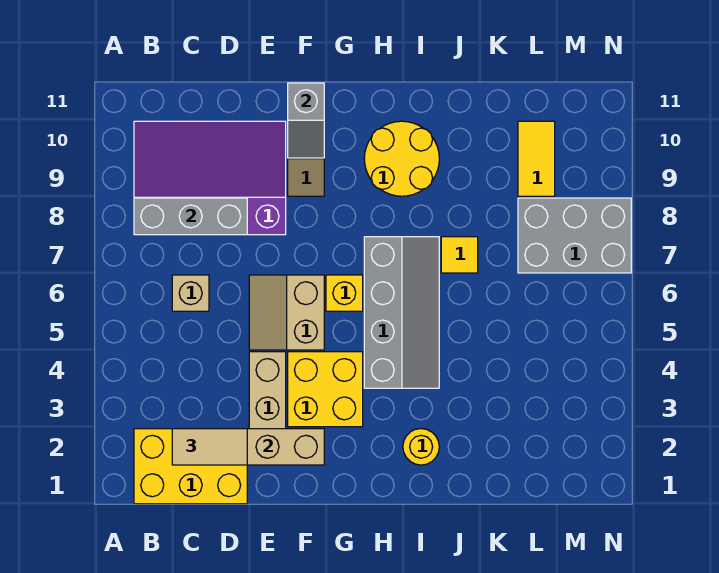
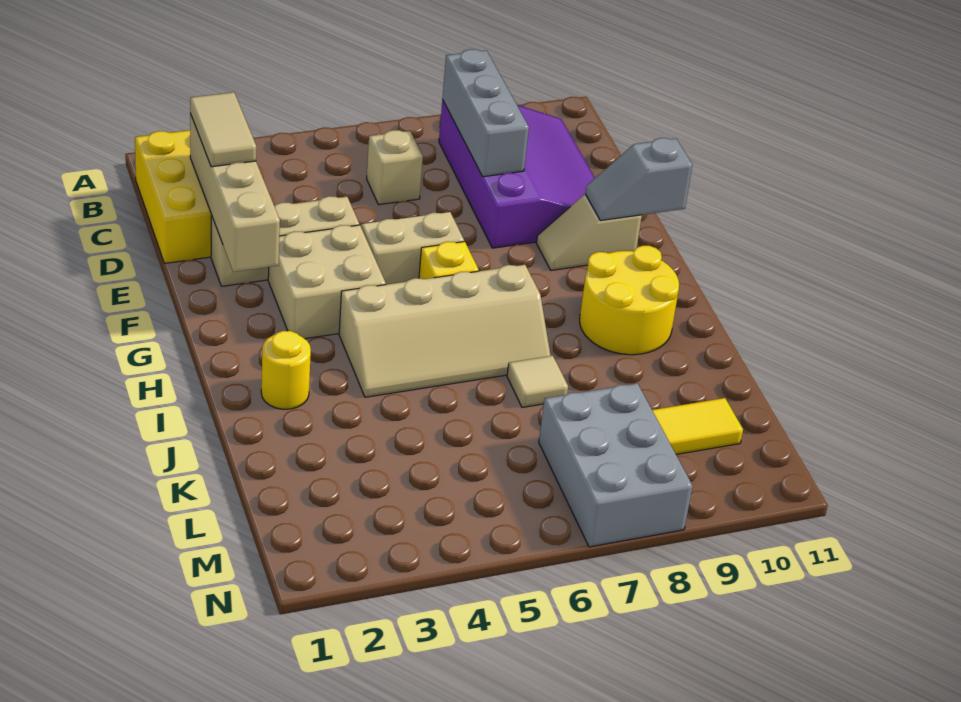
yellow brick F3:G4 level 1 -> tan brick F3:G4 level 1
grey slope H4:I7 level 1 top H -> tan slope H4:I7 level 1 top H
yellow tile J7 level 1 -> tan tile J7 level 1

